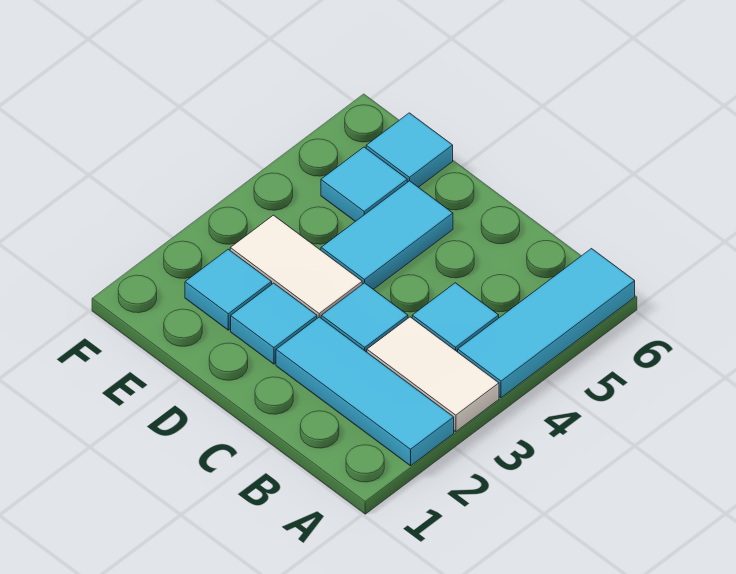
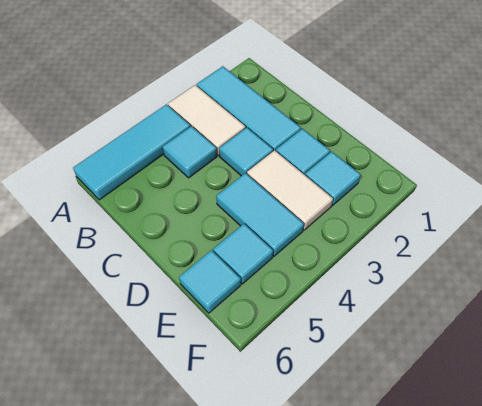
cyan tile D4:D5 level 1 -> cyan tile D4:E4 level 1

